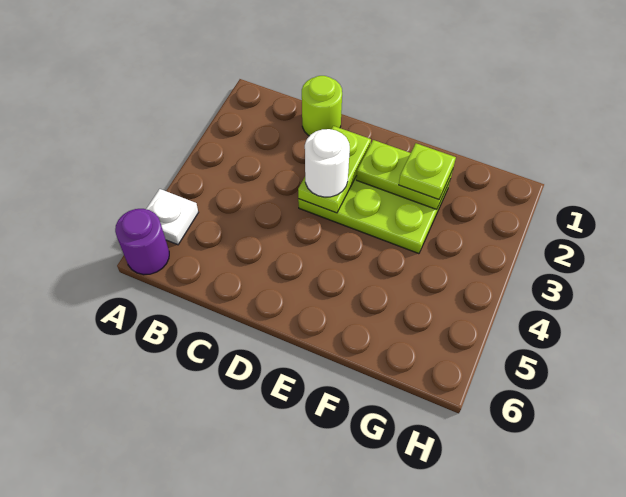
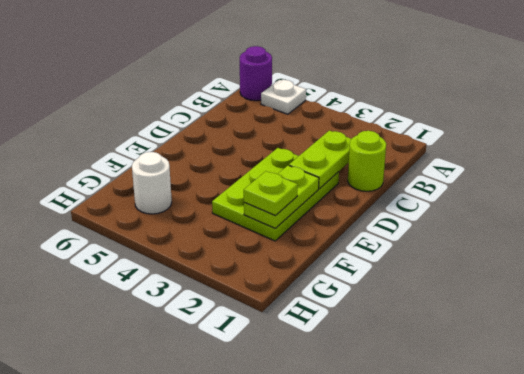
lime plate D2:D3 level 2 -> lime plate C2:D2 level 2
white round brick D3 level 3 -> white round brick G5 level 1

